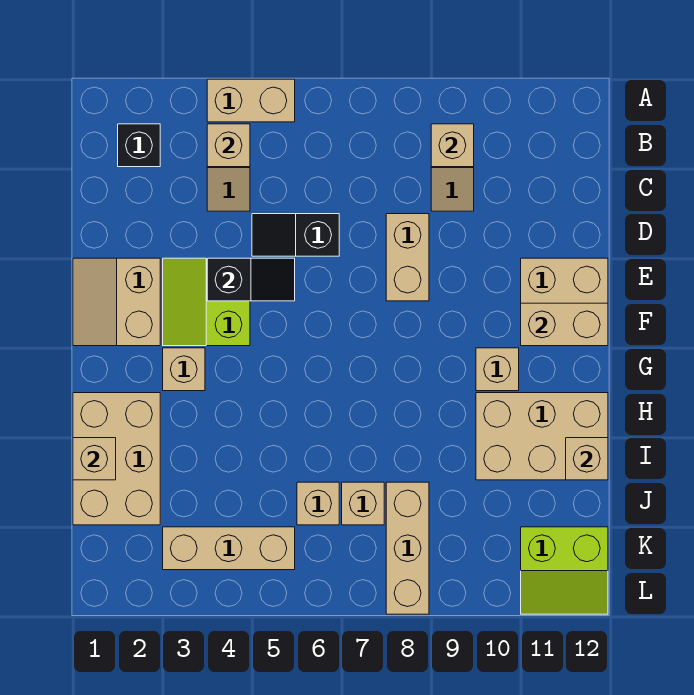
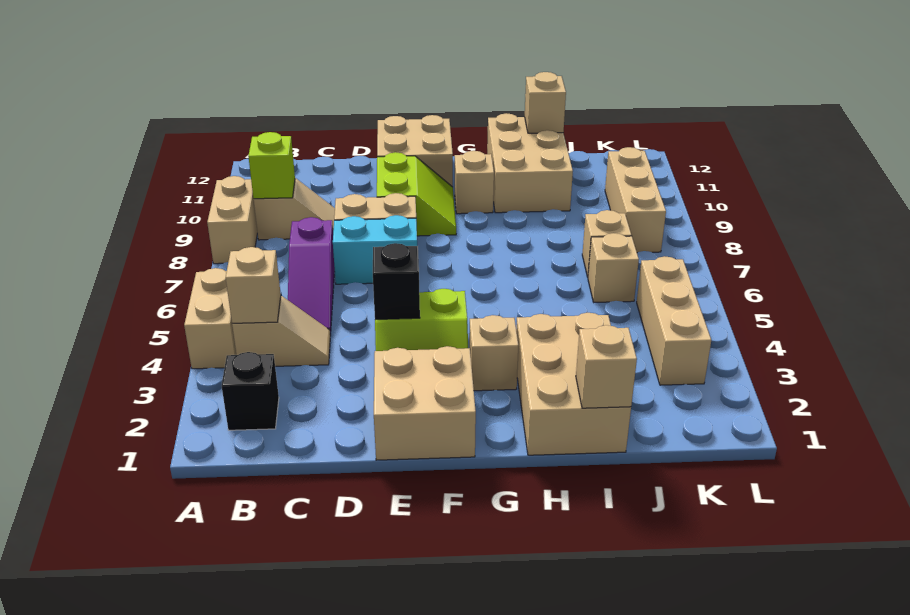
tan brick B9 level 2 -> lime brick B9 level 2
none -> purple slope C5:C7 level 1 top 7
black slope D5:D6 level 1 top 6 -> none
none -> cyan brick D7:E7 level 1
tan slope E1:F2 level 1 top 2 -> tan brick E1:F2 level 1
tan brick F11:F12 level 2 -> tan brick A8:A9 level 1
tan brick H1:J2 level 1 -> tan brick H1:I3 level 1
tan brick J8:L8 level 1 -> tan brick K8:K10 level 1
lime slope K11:L12 level 1 top K -> lime slope E9:F10 level 1 top E

